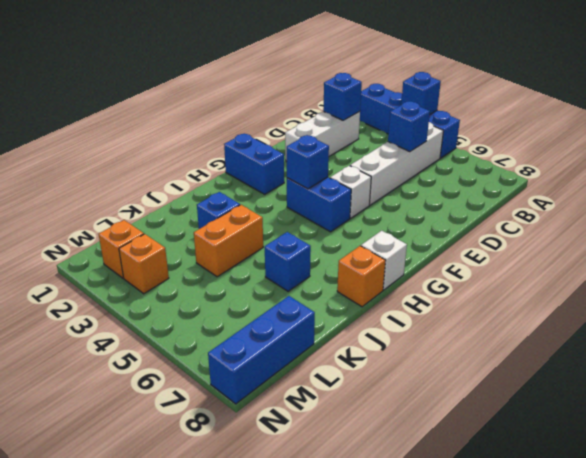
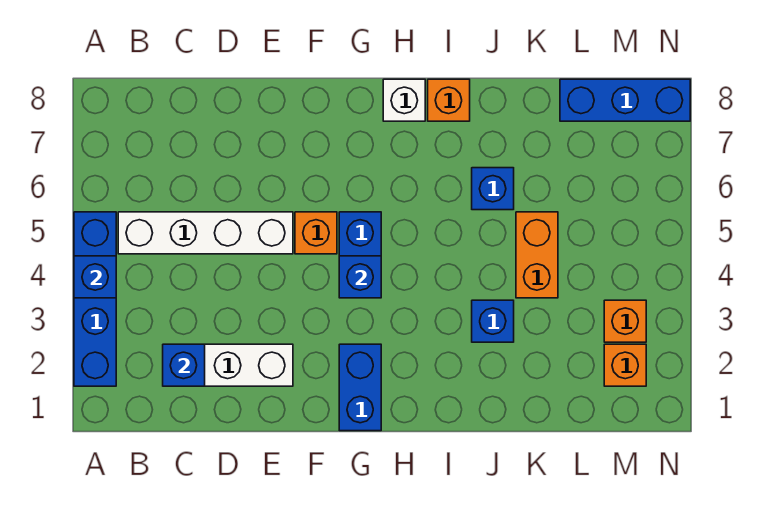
blue brick C5 level 2 -> none
white brick F5 level 1 -> orange brick F5 level 1
orange brick J4:K4 level 1 -> orange brick K4:K5 level 1

